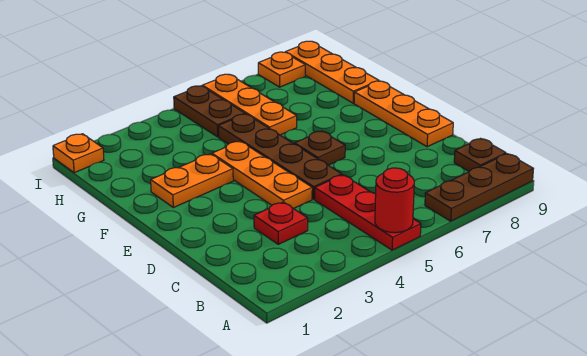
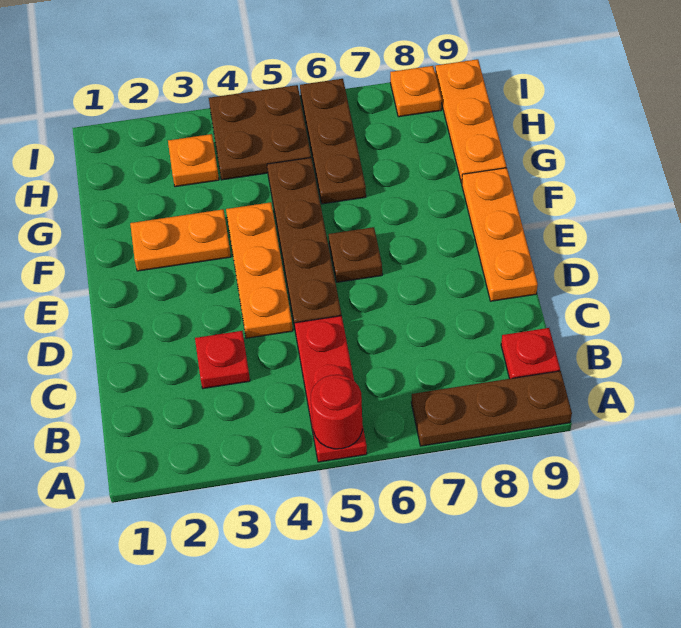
brown plate B9 level 1 -> red plate B9 level 1
orange plate G6:I6 level 1 -> brown plate G6:I6 level 1
brown plate H5:I5 level 1 -> brown plate H4:I5 level 1
orange plate I1 level 1 -> orange plate H3 level 1

